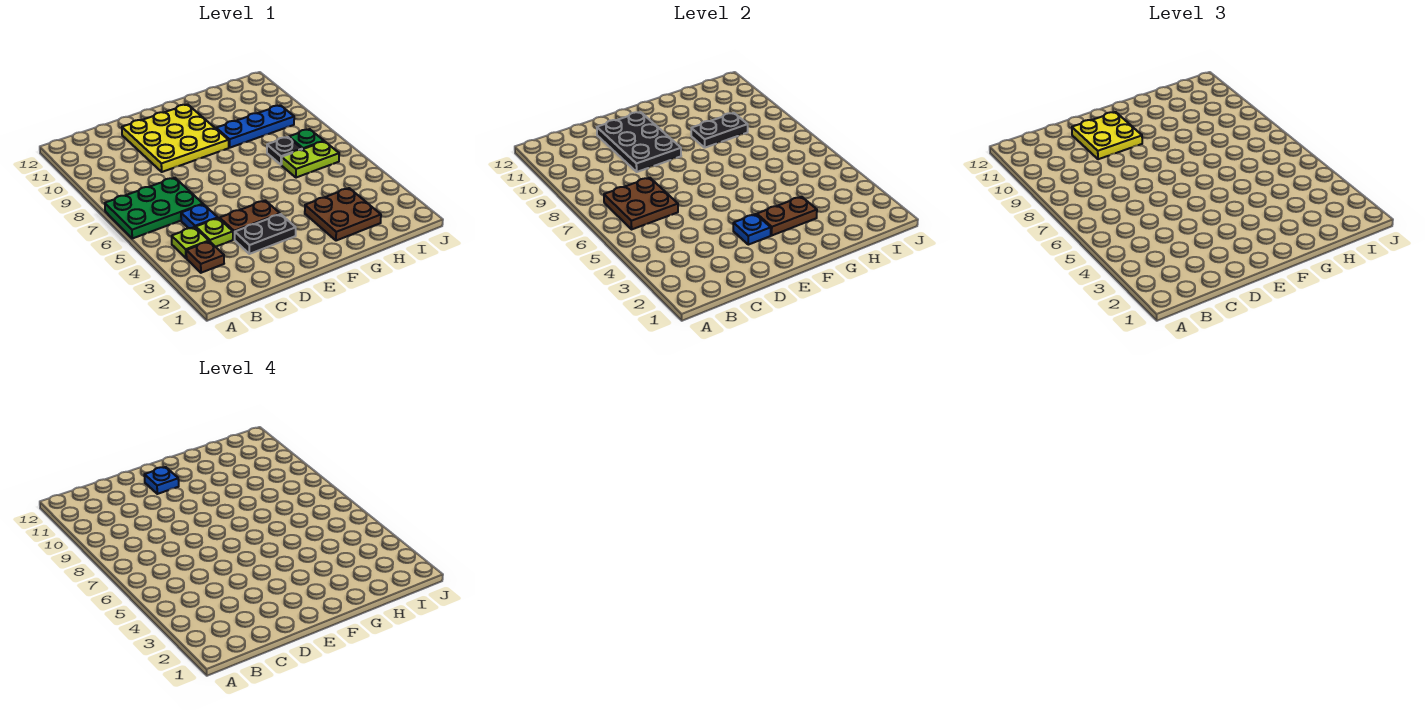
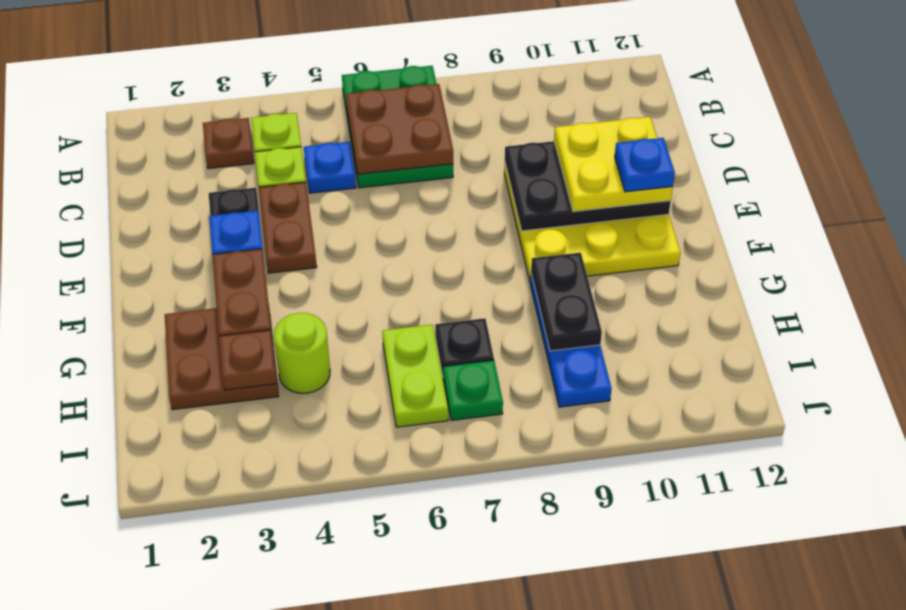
none -> brown plate H3 level 2
none -> lime round brick H4 level 1

